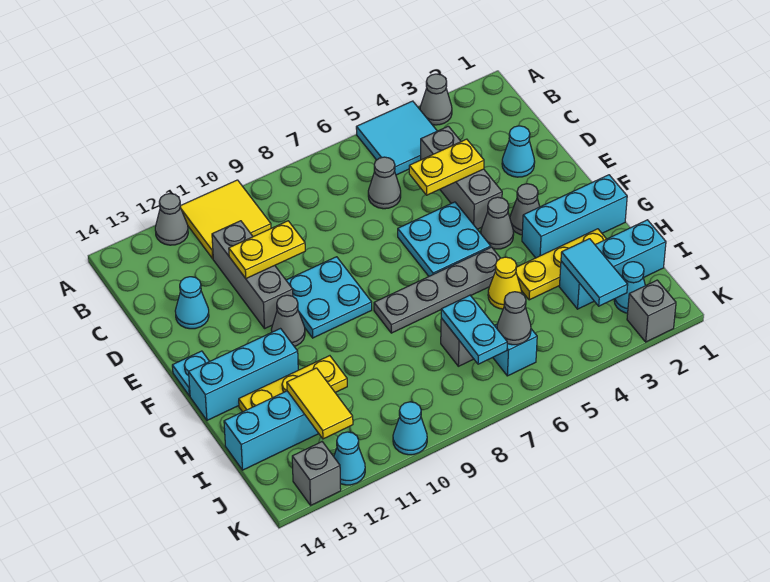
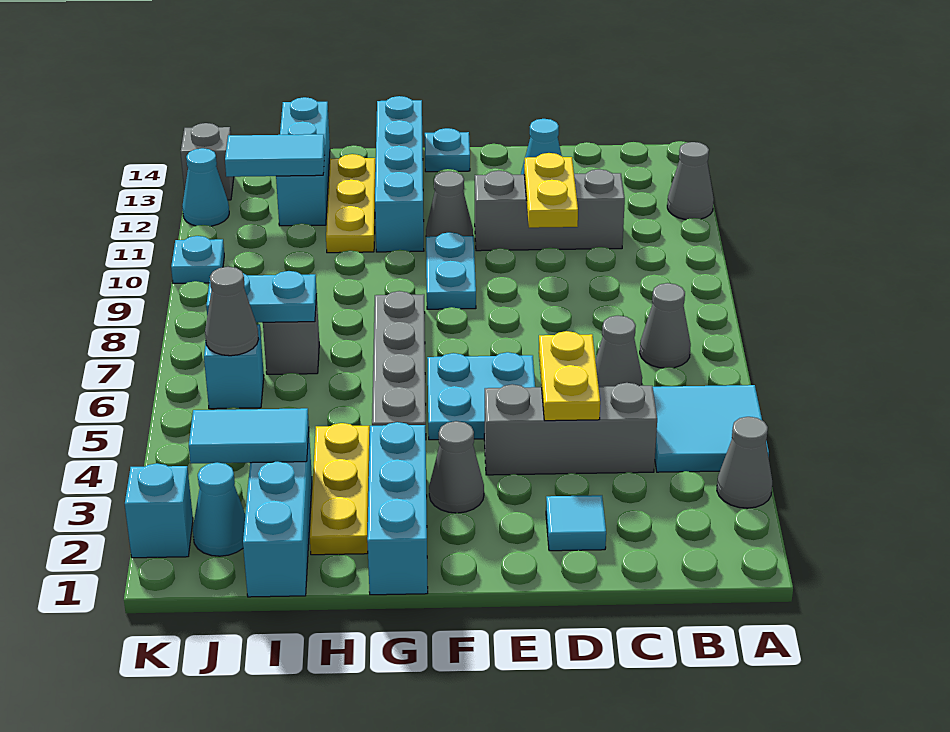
yellow tile A10:B11 level 1 -> none
cyan cone D2 level 1 -> cyan tile D2 level 1
cyan plate E9:F10 level 1 -> cyan plate F9:F10 level 1
grey cone F4 level 1 -> grey cone B7 level 1
cyan brick G12:G14 level 1 -> cyan brick G11:G14 level 1
yellow cone H5 level 1 -> none
yellow tile I12:J12 level 2 -> cyan tile I12:J12 level 2
grey brick K2 level 1 -> cyan brick K2 level 1
cyan cone K10 level 1 -> cyan plate K10 level 1

